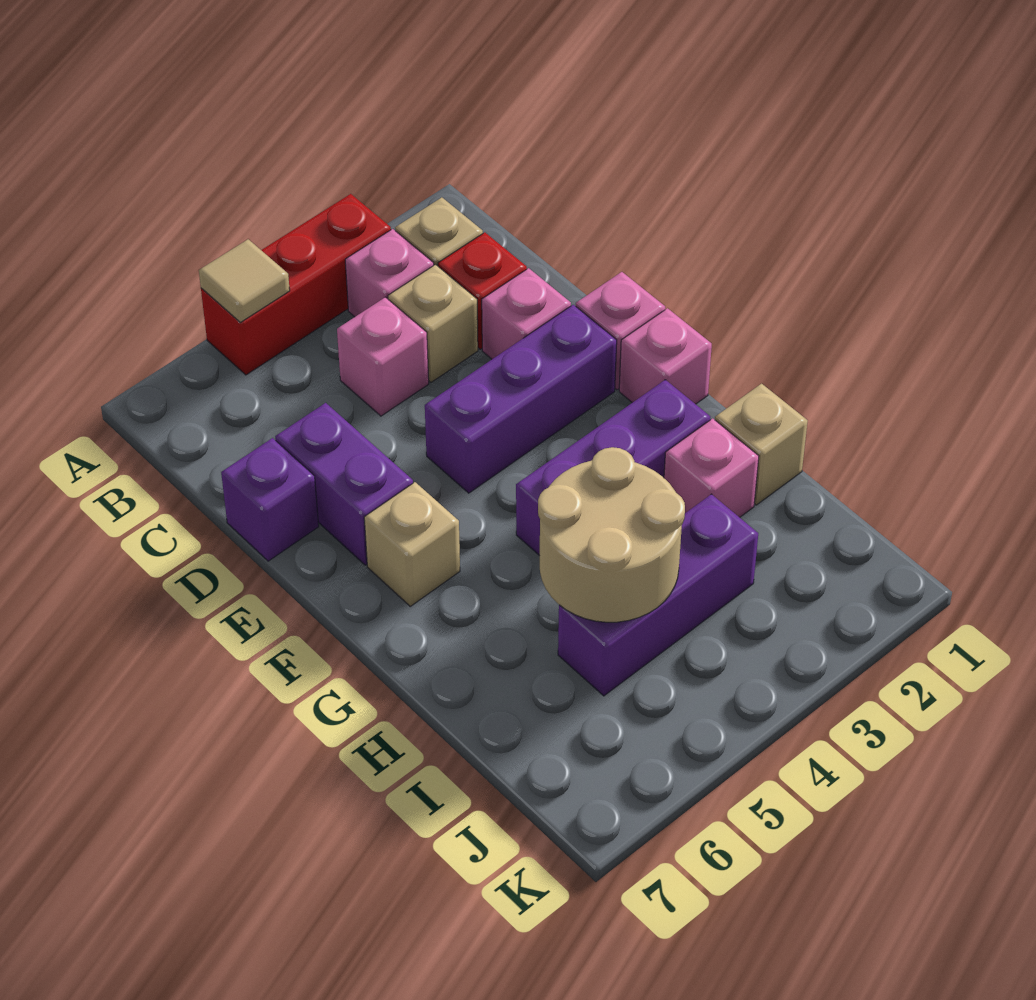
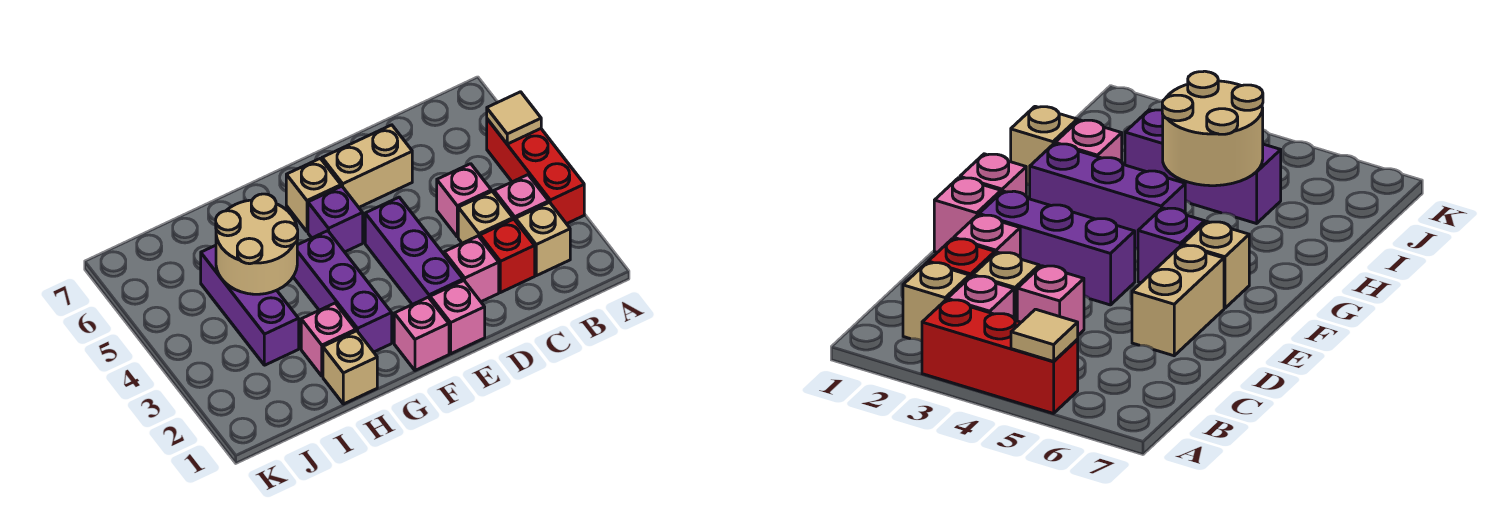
purple brick D6:E6 level 1 -> tan brick D6:E6 level 1
purple brick D7 level 1 -> purple brick F5 level 1

